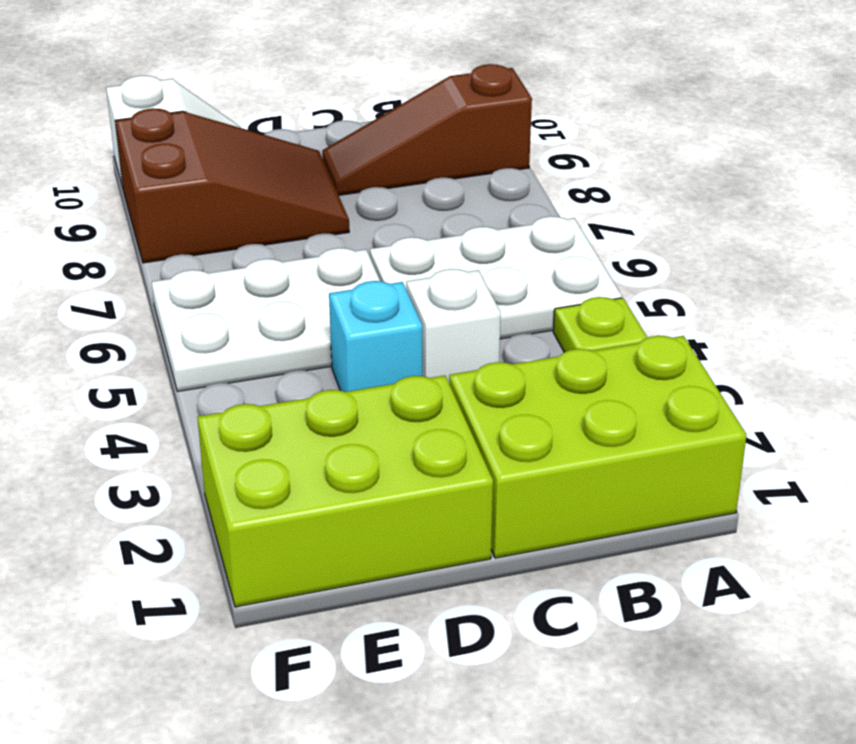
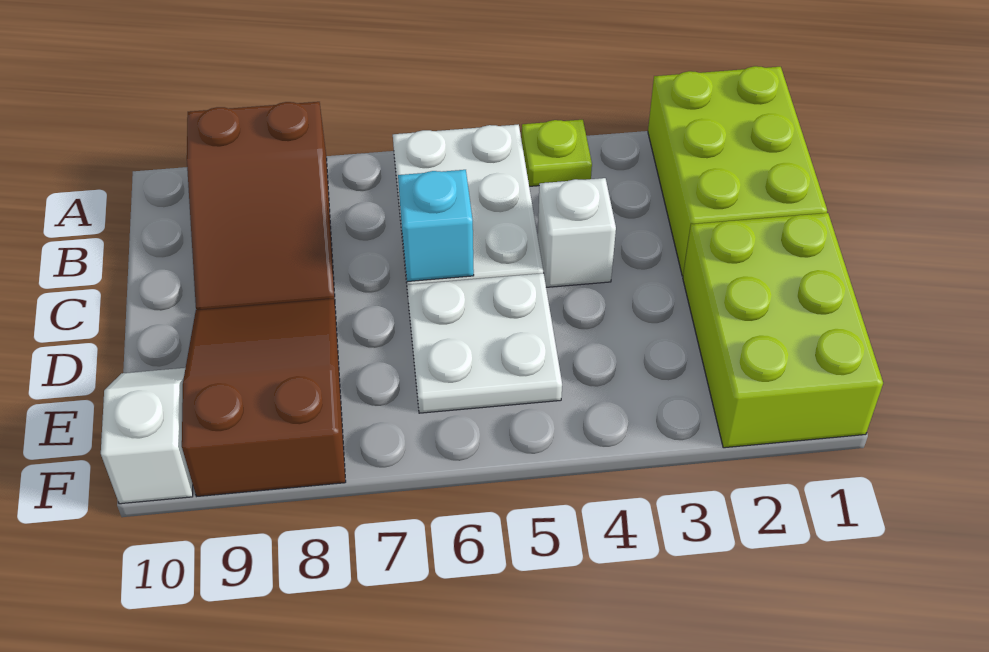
brown slope A9:C9 level 1 top A -> brown slope A8:C9 level 1 top A
cyan brick D4 level 1 -> cyan brick C6 level 2
white plate D5:F6 level 1 -> white plate D5:E6 level 1

